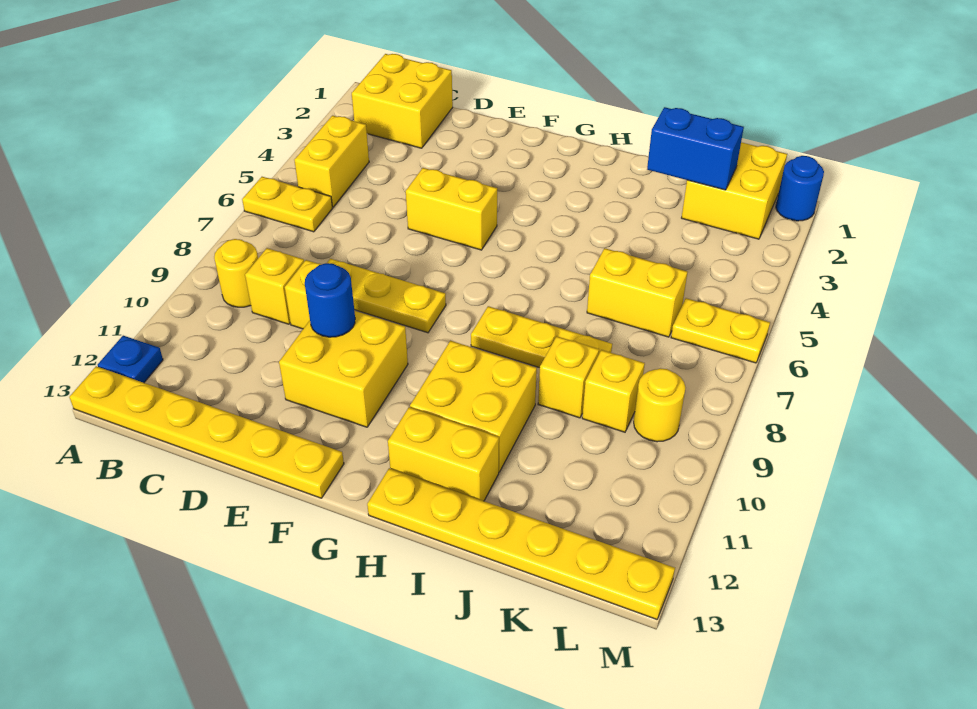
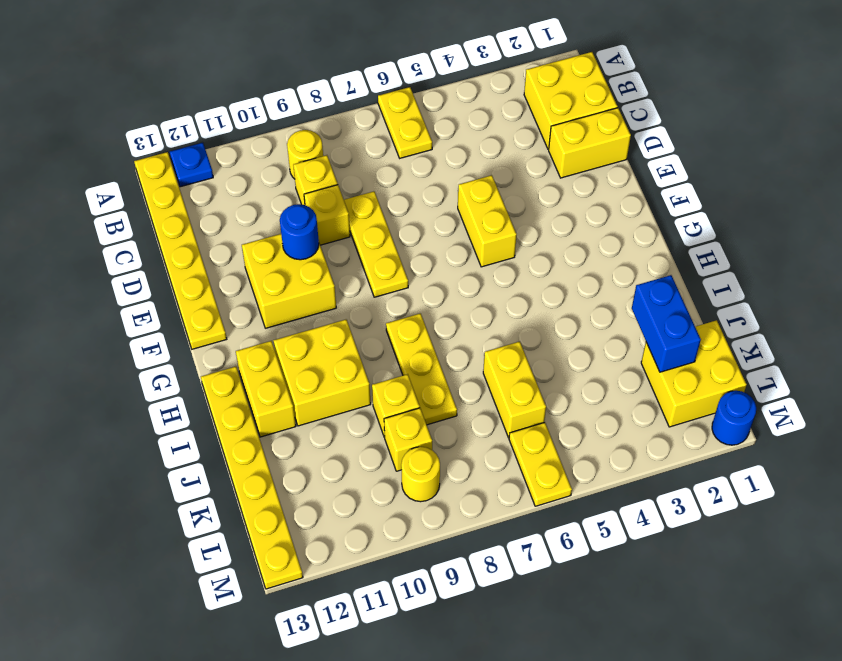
yellow brick B4:B5 level 1 -> yellow brick D1:D2 level 1

